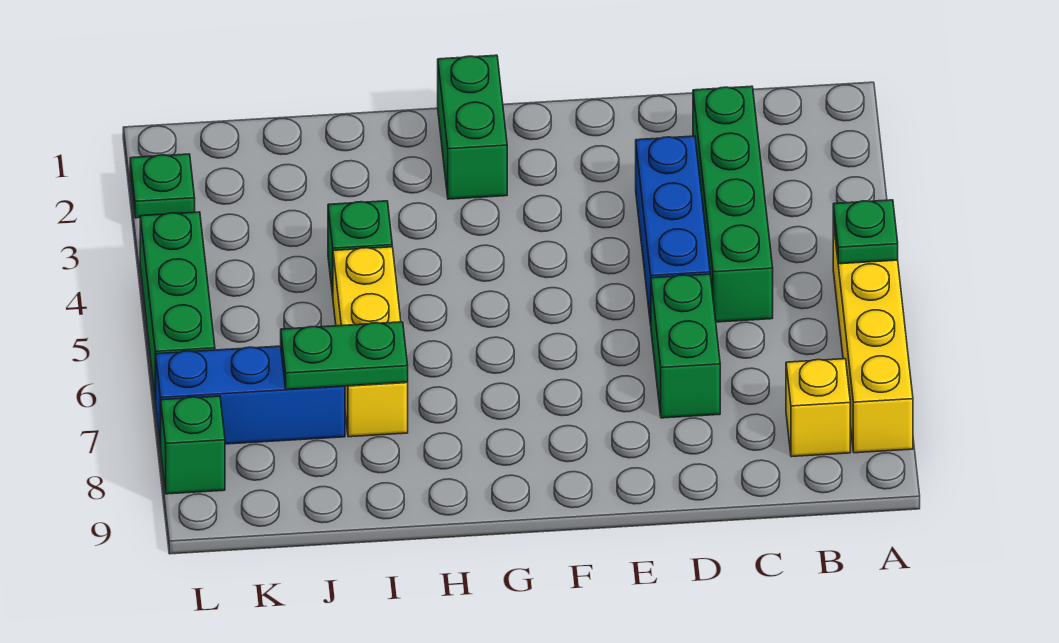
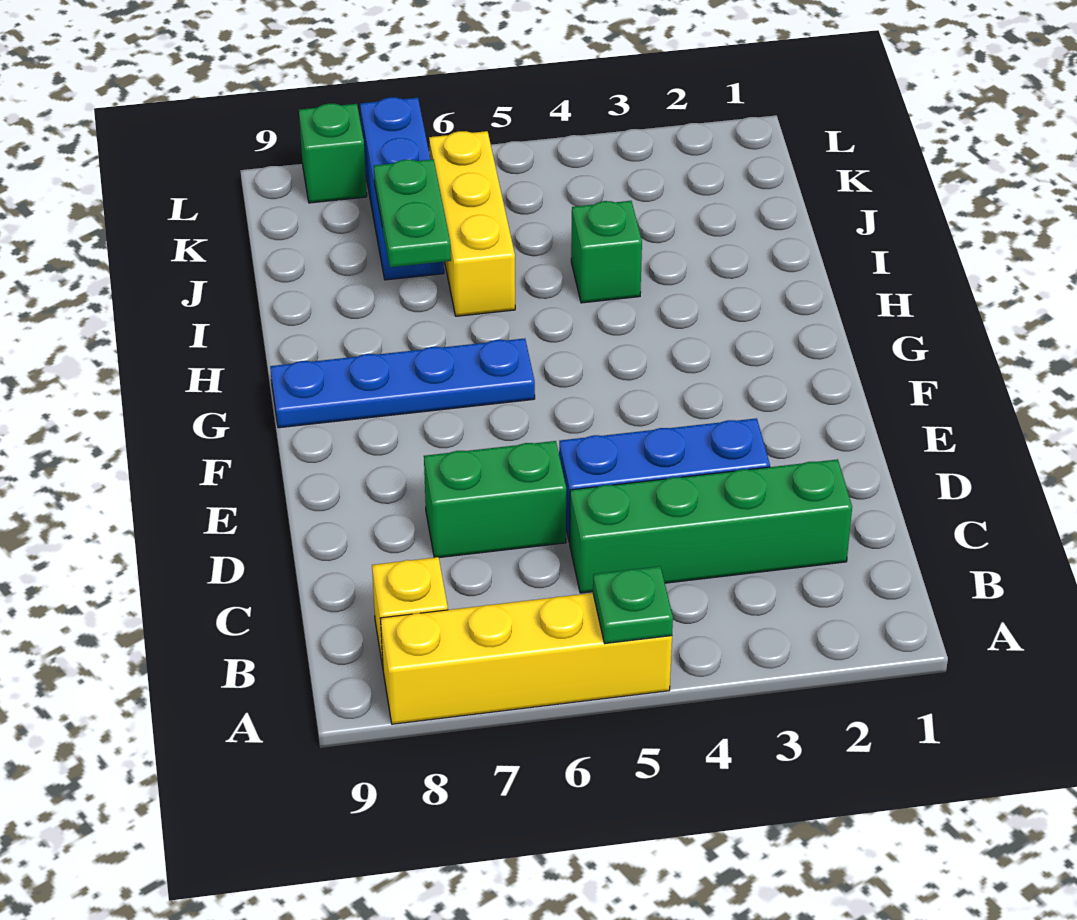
green brick G1:G2 level 1 -> none
none -> blue plate G6:G9 level 1
yellow brick I5:I7 level 1 -> yellow brick I6:K6 level 1
green plate L2 level 1 -> none
green brick L4:L6 level 1 -> none

